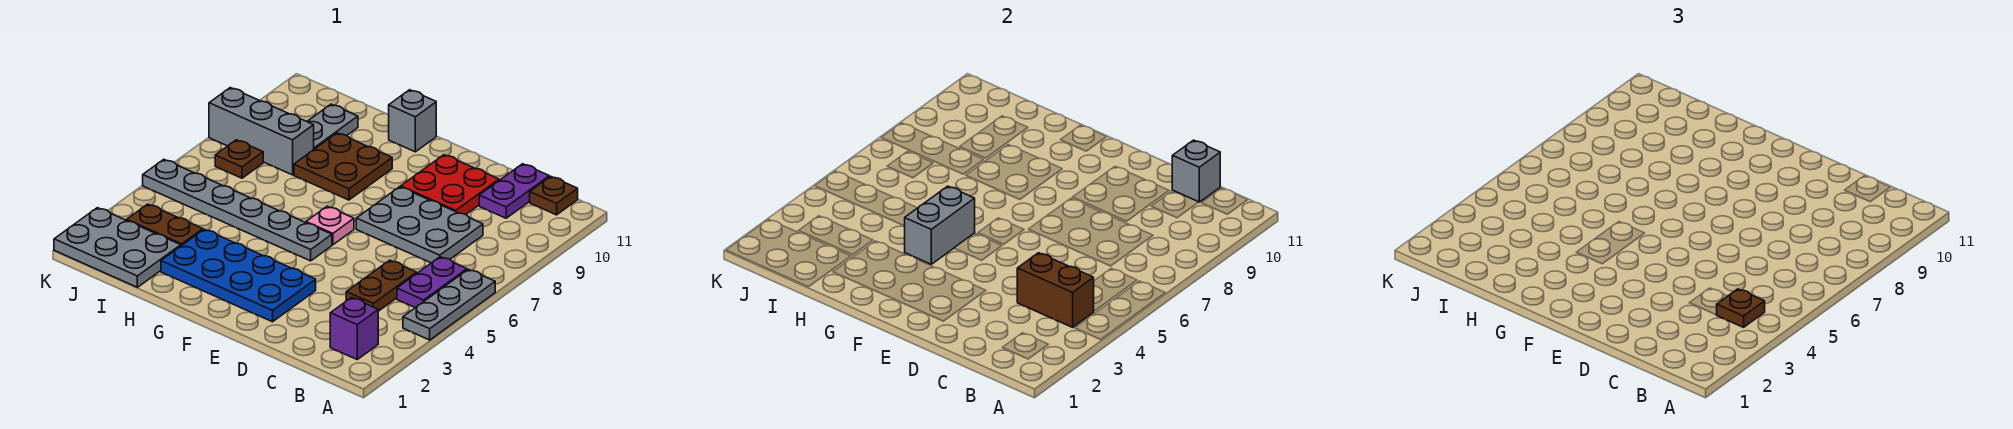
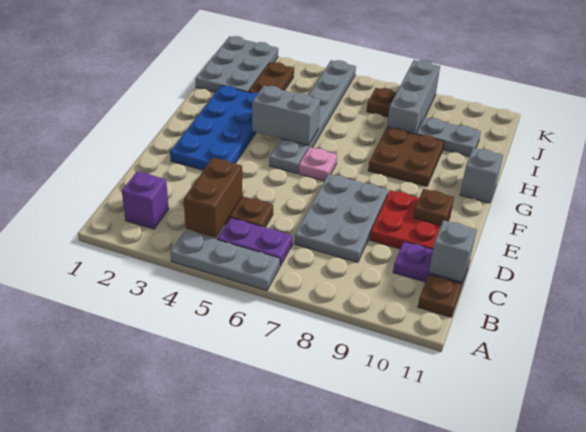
brown plate B4 level 3 -> brown plate E10 level 2

